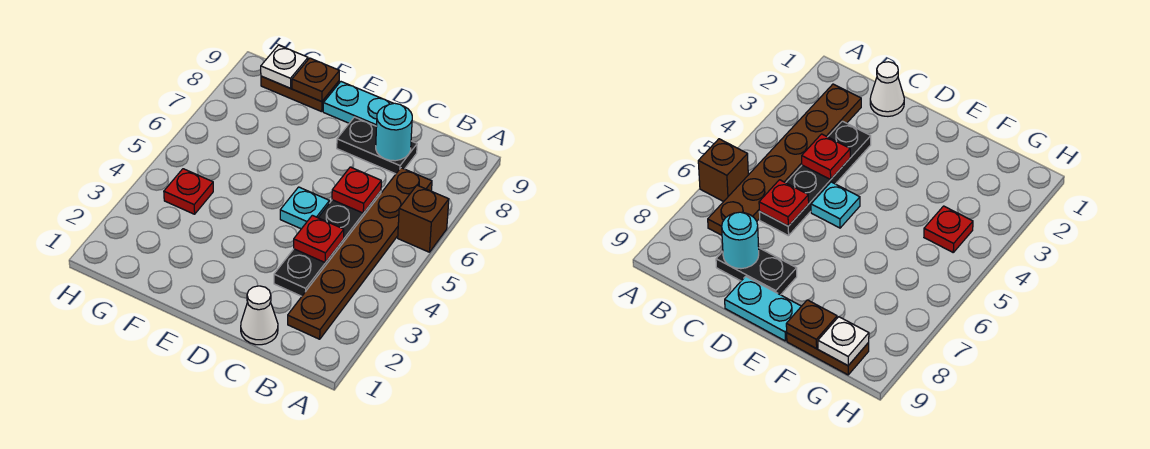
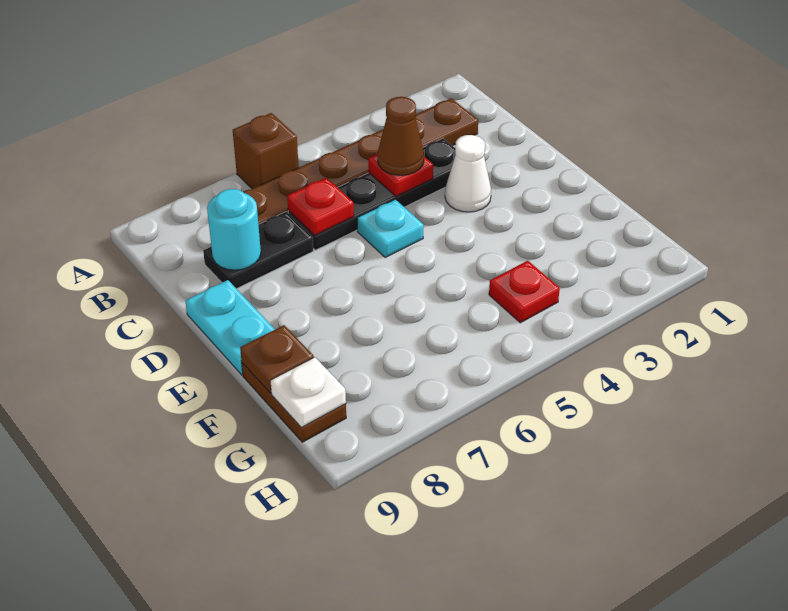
white cone C1 level 1 -> white cone D3 level 1
none -> brown cone C4 level 3
black plate C8:D8 level 1 -> black plate C7:C8 level 1

